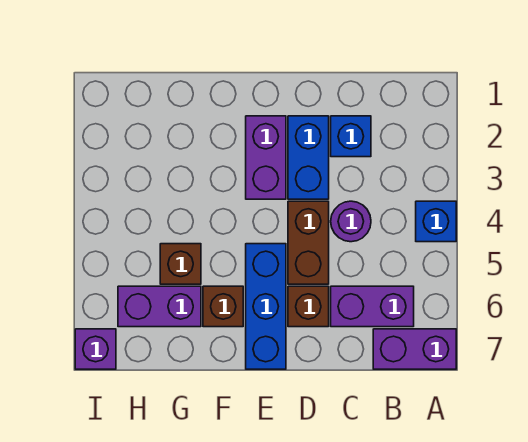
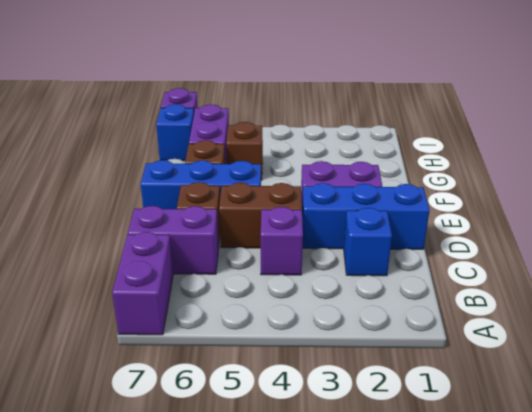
blue brick A4 level 1 -> blue brick H7 level 1
purple brick B6:C6 level 1 -> purple brick C6:C7 level 1
purple round brick C4 level 1 -> purple brick C4 level 1
blue brick D2:D3 level 1 -> blue brick D1:D3 level 1

